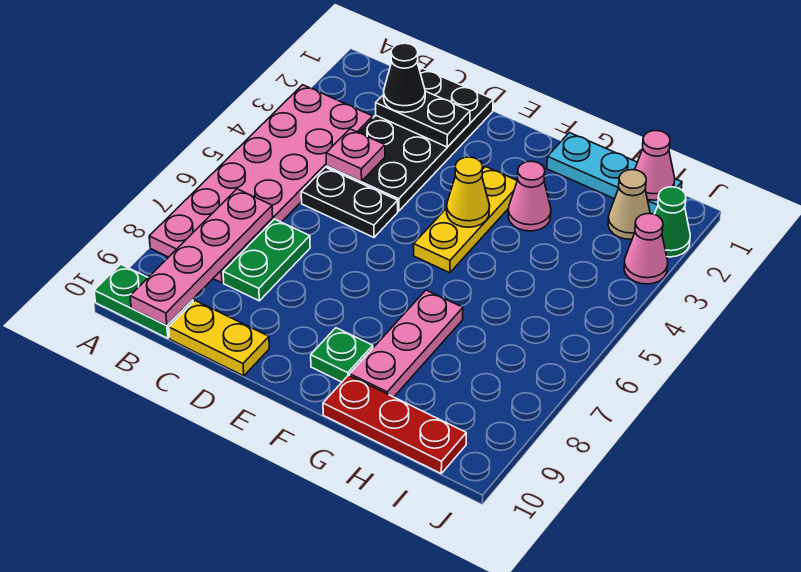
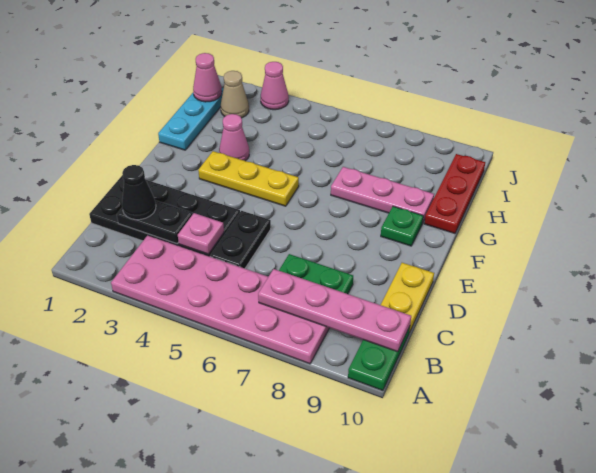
black plate C2:D2 level 2 -> black plate C2:C3 level 2
yellow cone F4 level 2 -> none
green cone J2 level 1 -> none

